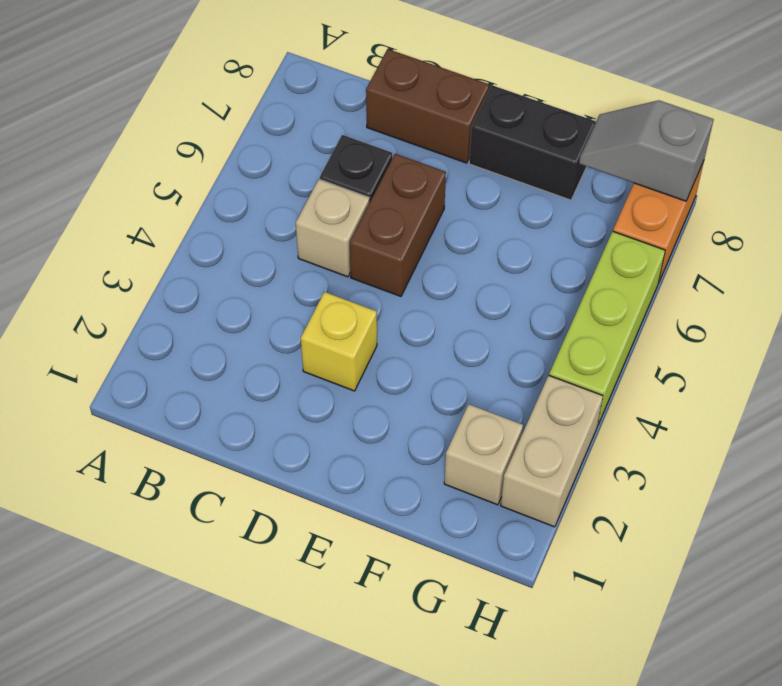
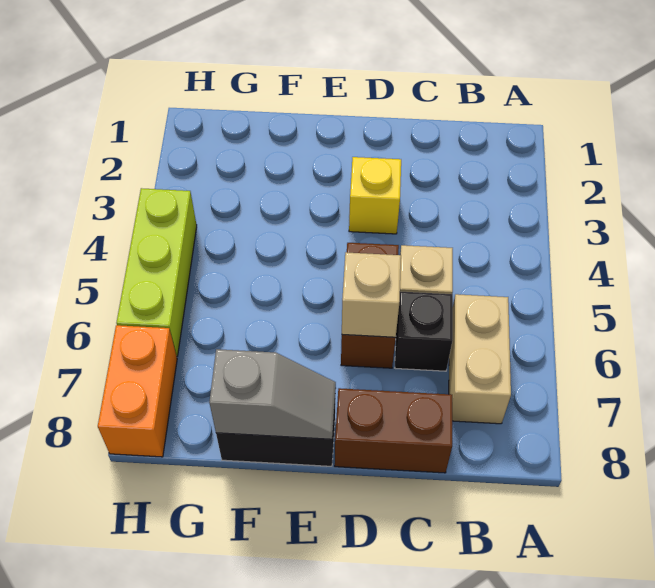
tan brick G2 level 1 -> tan brick D6 level 2
grey slope G8:H8 level 2 top H -> grey slope E8:F8 level 2 top F
tan brick H2:H3 level 1 -> tan brick B6:B7 level 1

